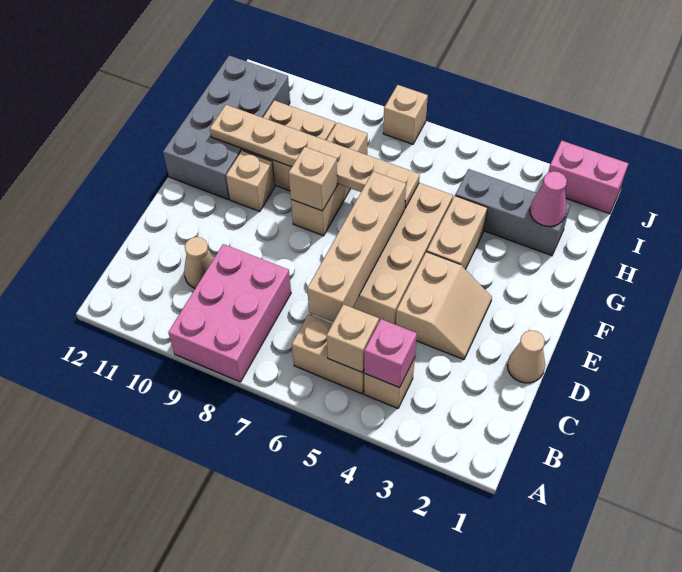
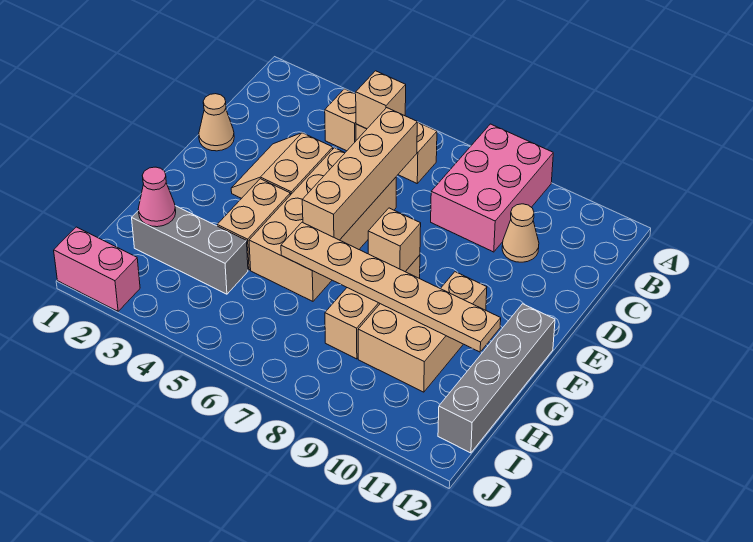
pink brick B4 level 2 -> none
grey brick F11:I12 level 1 -> grey brick F12:I12 level 1
tan brick J7 level 1 -> none

